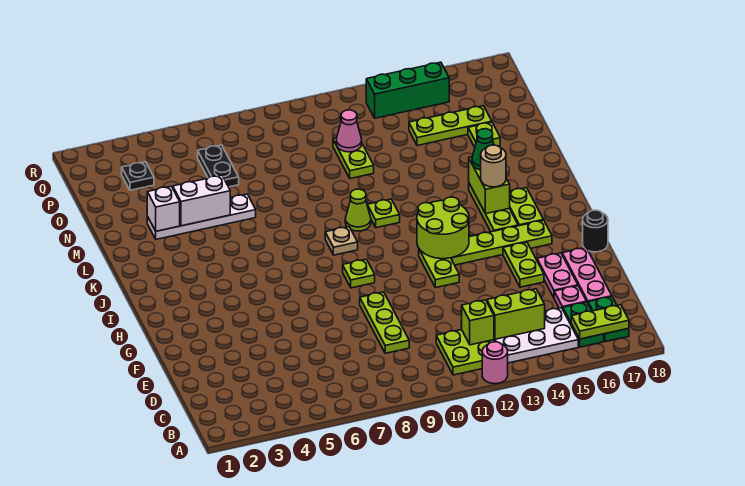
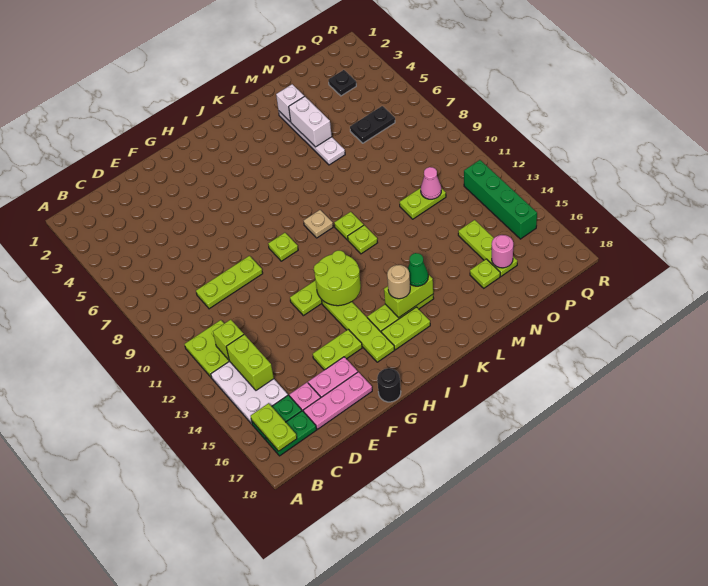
pink round brick A12 level 1 -> pink round brick O16 level 2
lime cone K10 level 1 -> lime plate K10 level 1
green brick Q13:Q15 level 1 -> green brick Q12:Q15 level 1

